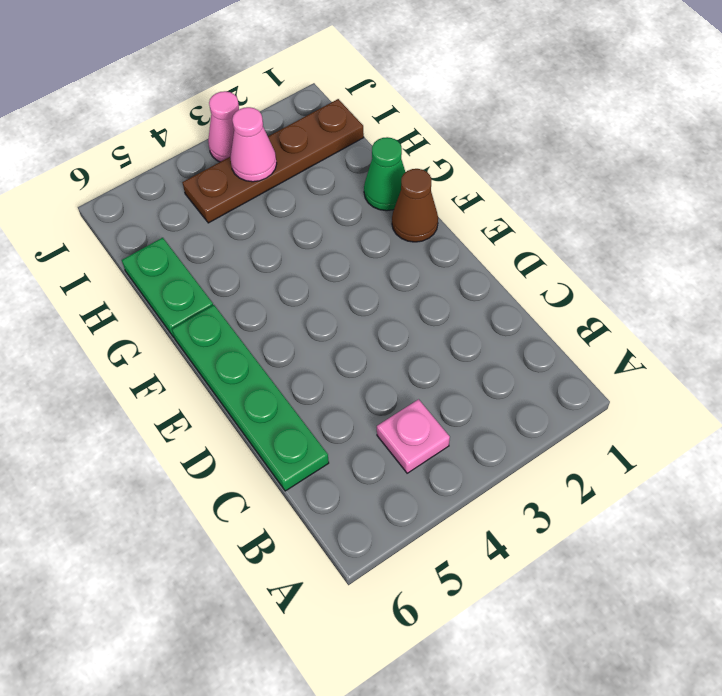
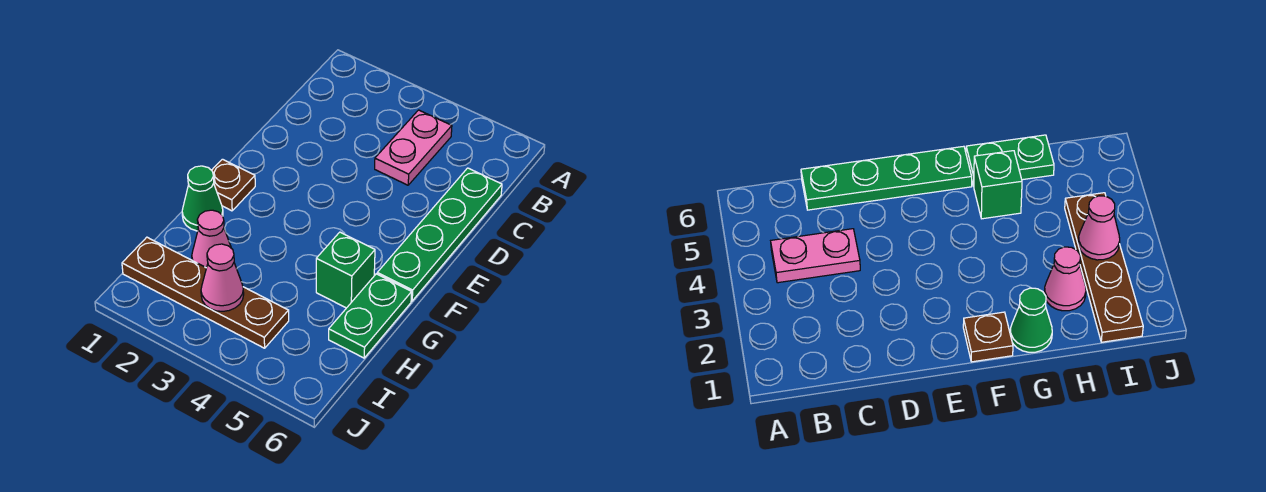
pink plate B4 level 1 -> pink plate B4:C4 level 1
brown cone F1 level 1 -> brown plate F1 level 1
none -> green brick G5 level 1
pink cone J3 level 1 -> pink cone H2 level 1

